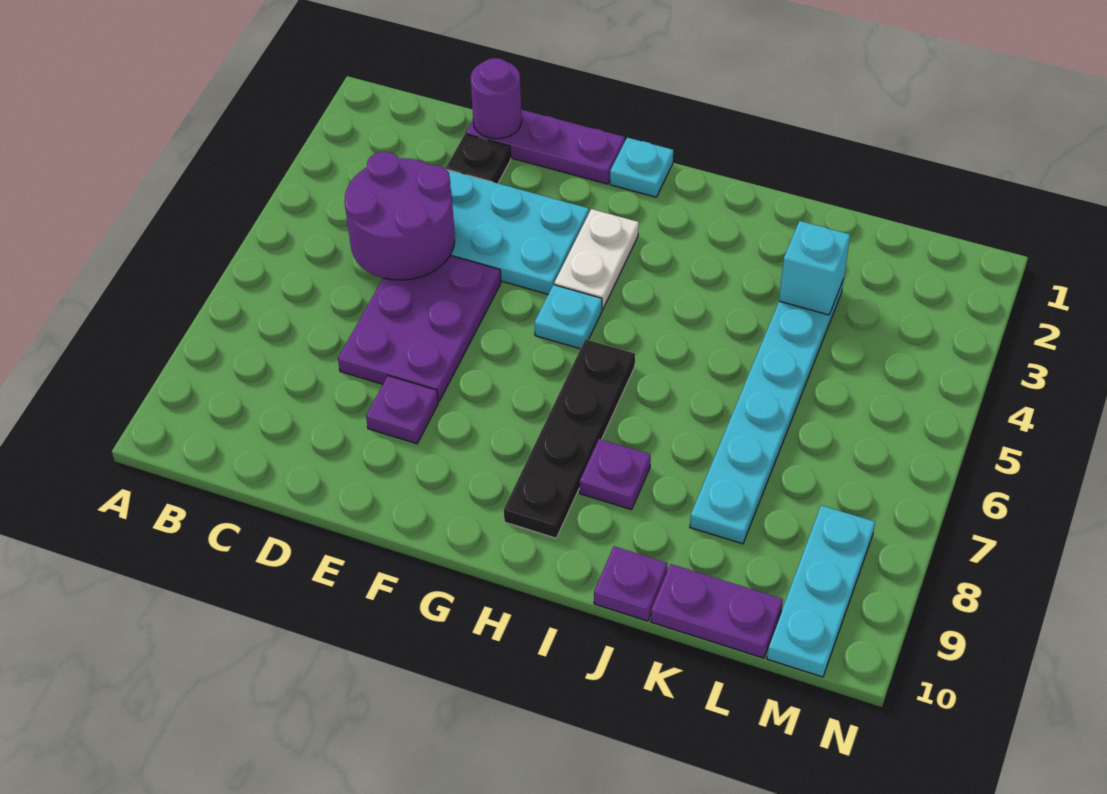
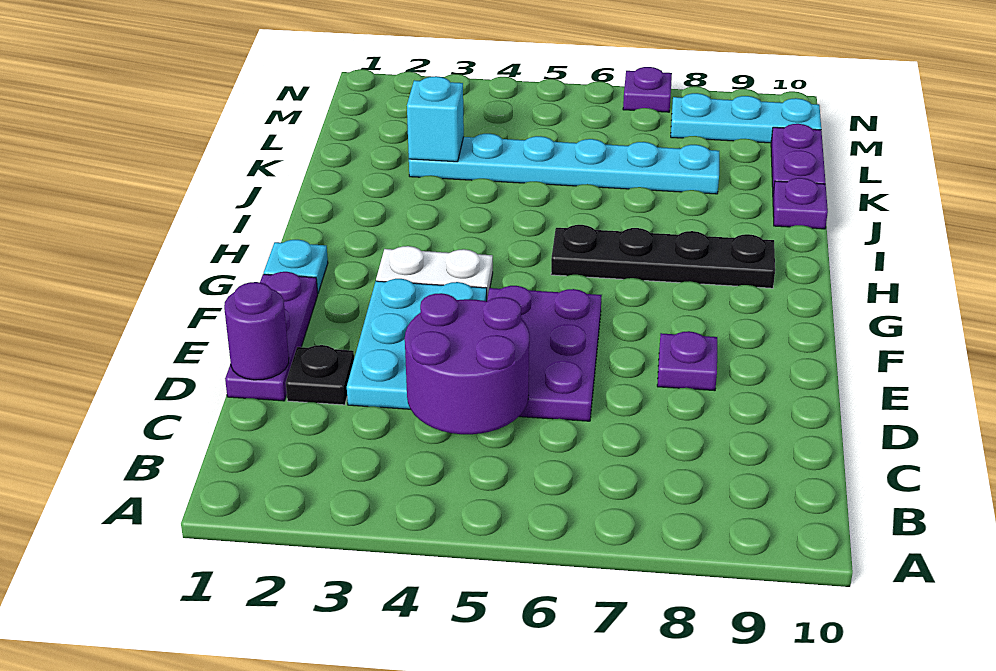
purple plate D5:E7 level 1 -> purple plate D5:F6 level 1
cyan plate G5 level 1 -> none
purple plate I8 level 1 -> purple plate N7 level 1

